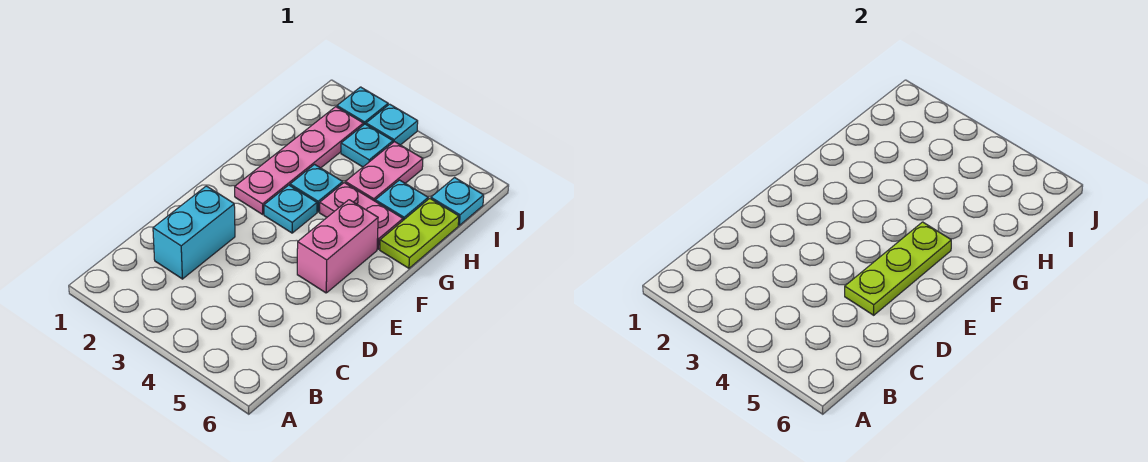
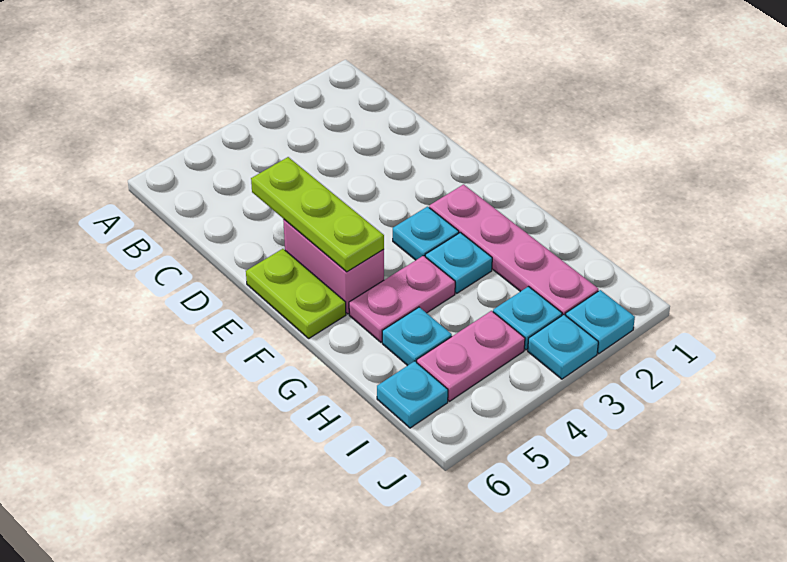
cyan brick C2:D2 level 1 -> none
lime plate G6:H6 level 1 -> lime plate E6:F6 level 1
pink plate H4:I4 level 1 -> pink plate I4:I5 level 1

